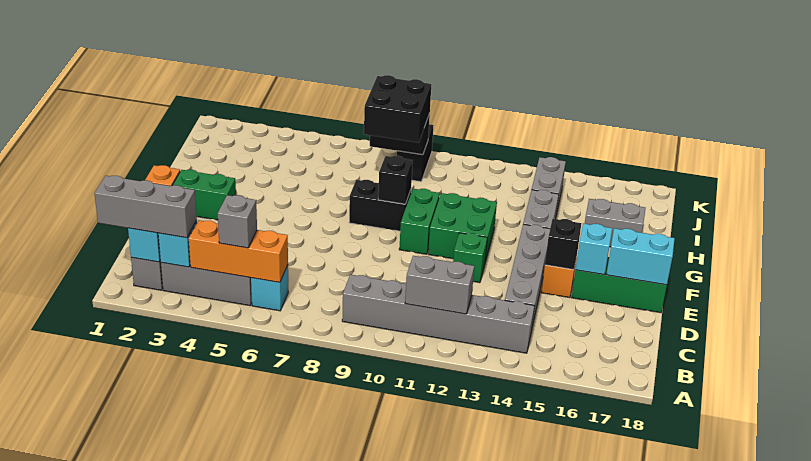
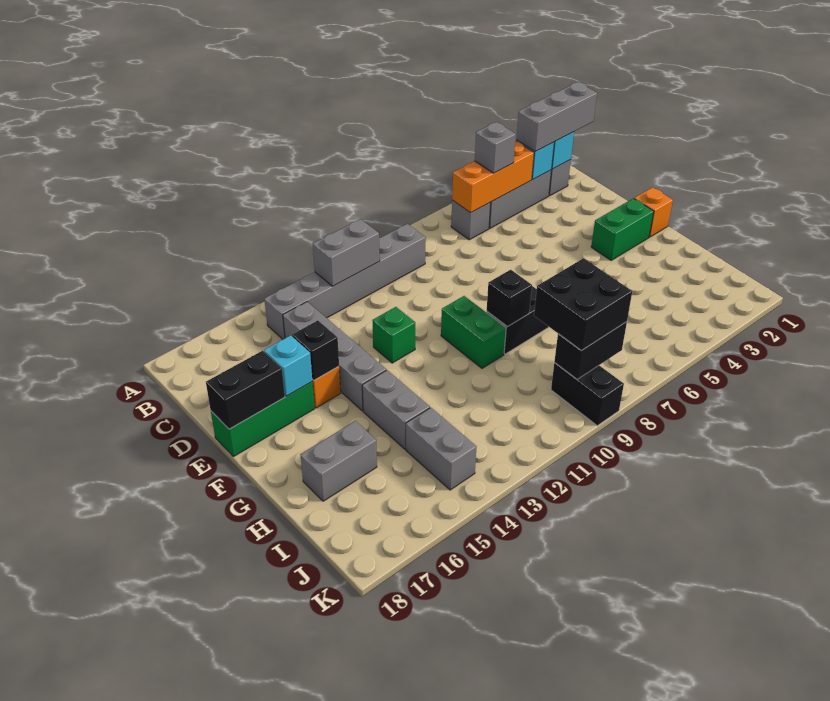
cyan brick B6 level 1 -> grey brick B6 level 1
cyan brick E17:E18 level 2 -> black brick E17:E18 level 2
green brick F11:G12 level 1 -> none

